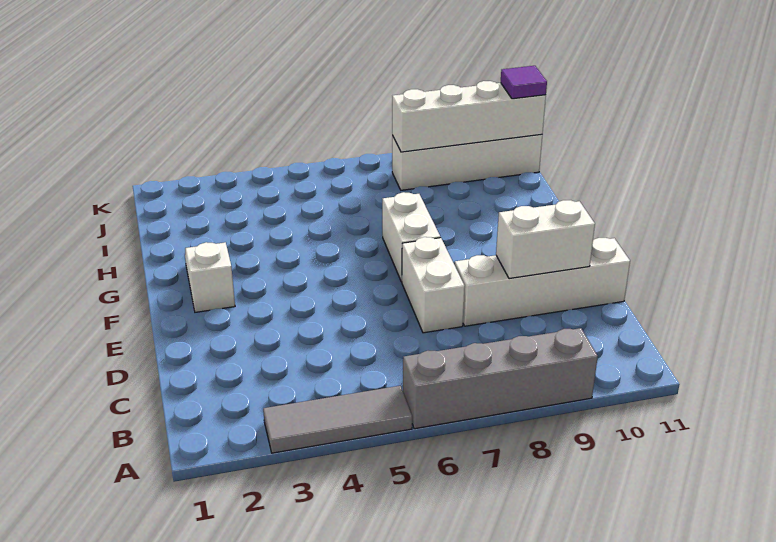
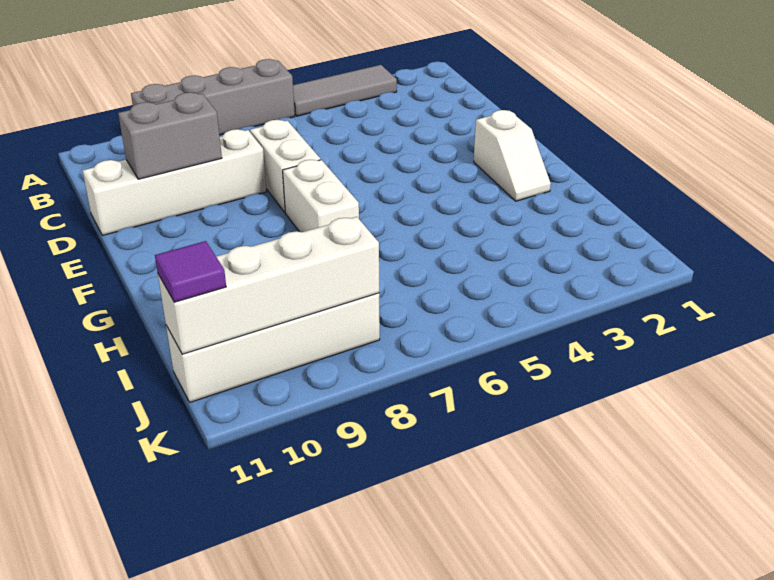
white brick D9:D10 level 2 -> grey brick D9:D10 level 2

